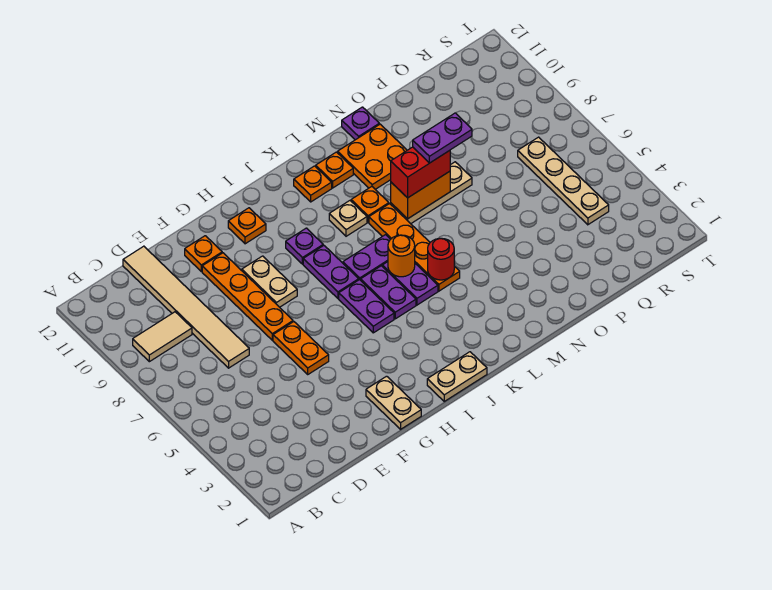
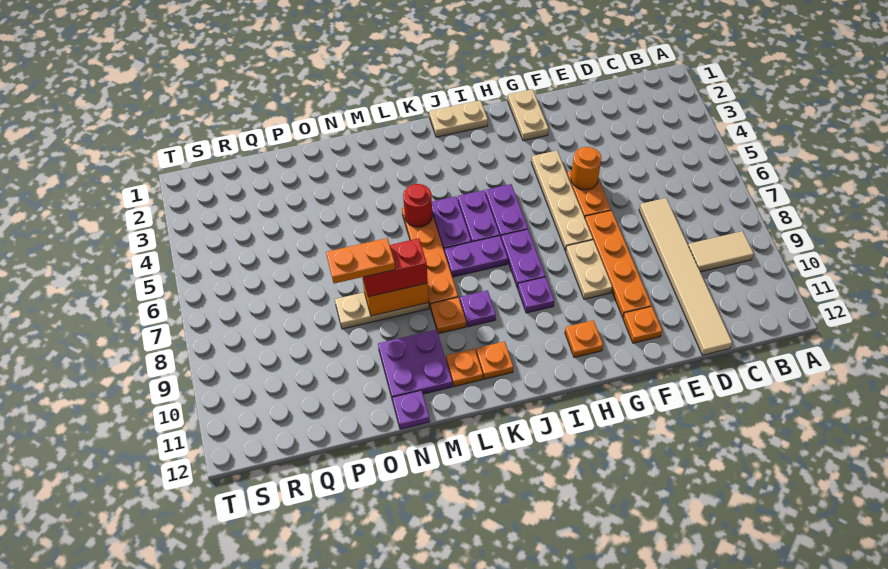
orange round brick K6 level 2 -> orange round brick F5 level 2
tan plate K9 level 1 -> purple plate K9 level 1
orange plate M10:N11 level 1 -> purple plate M10:N11 level 1
purple plate N8:O8 level 4 -> orange plate N8:O8 level 4
tan plate R4:R7 level 1 -> tan plate G4:G7 level 1

